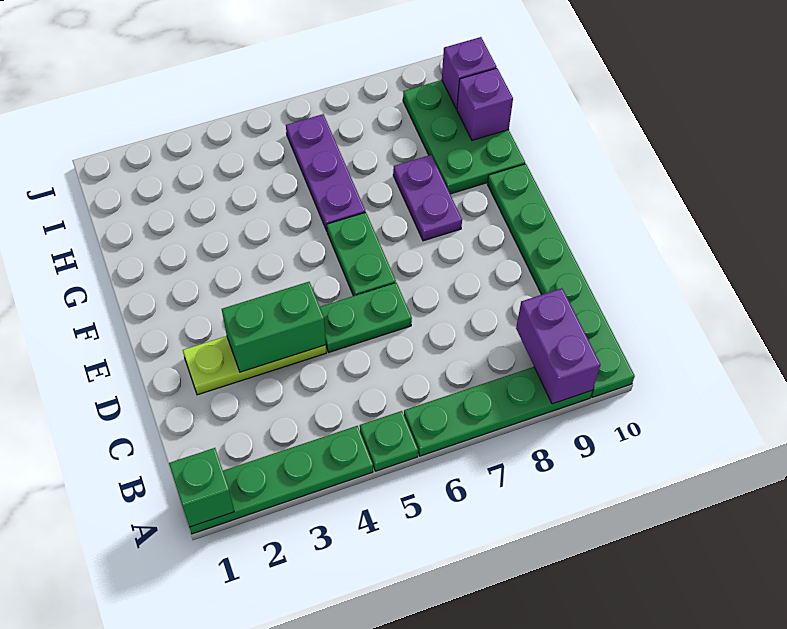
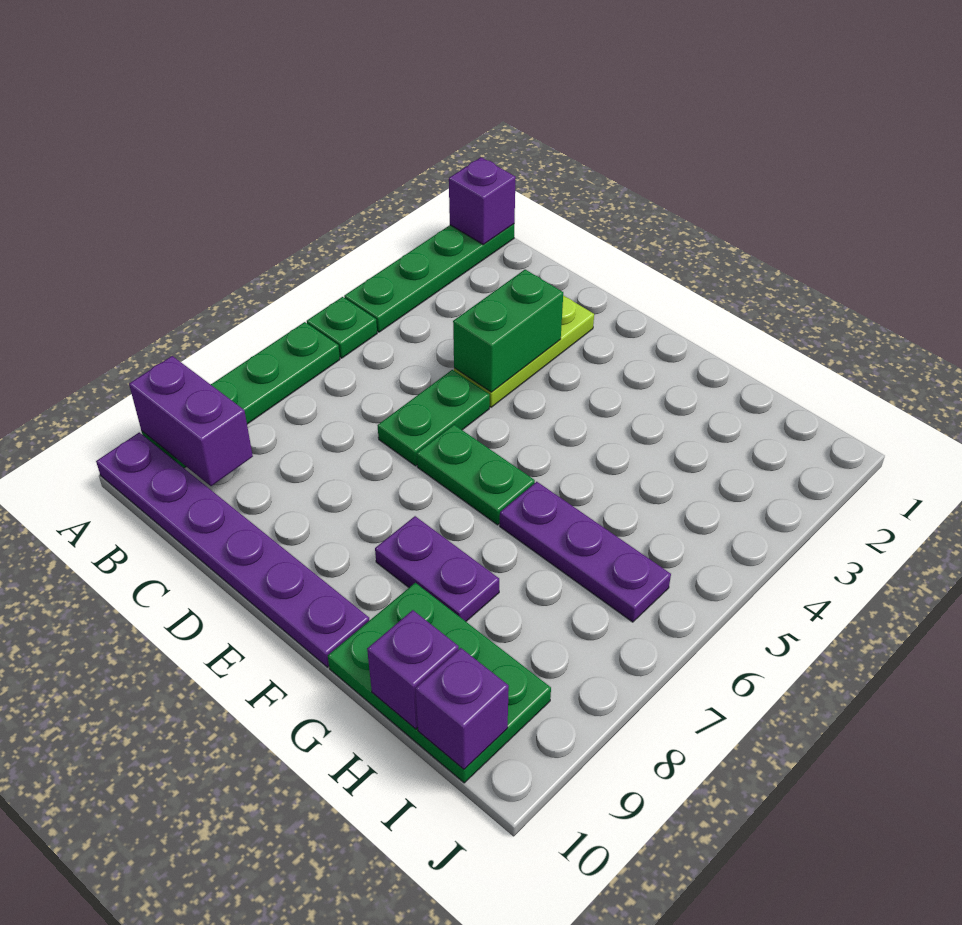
green brick A1 level 2 -> purple brick A1 level 2
green plate A10:F10 level 1 -> purple plate A10:F10 level 1

